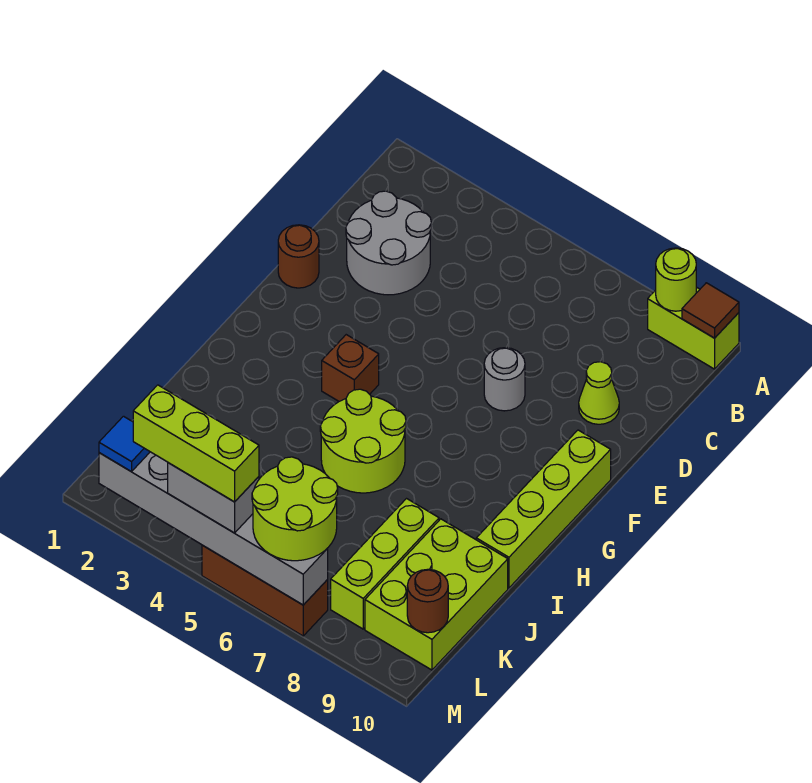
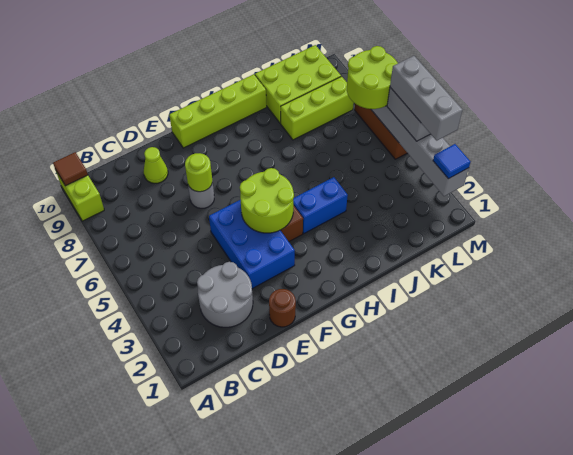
lime round brick A9 level 2 -> lime round brick E7 level 2
none -> blue brick E3:F5 level 1
none -> blue brick H4:I4 level 1
lime round brick H5:I6 level 1 -> lime round brick F4:G5 level 2
brown round brick L10 level 2 -> none
lime brick M3:M5 level 4 -> grey brick M3:M5 level 4

